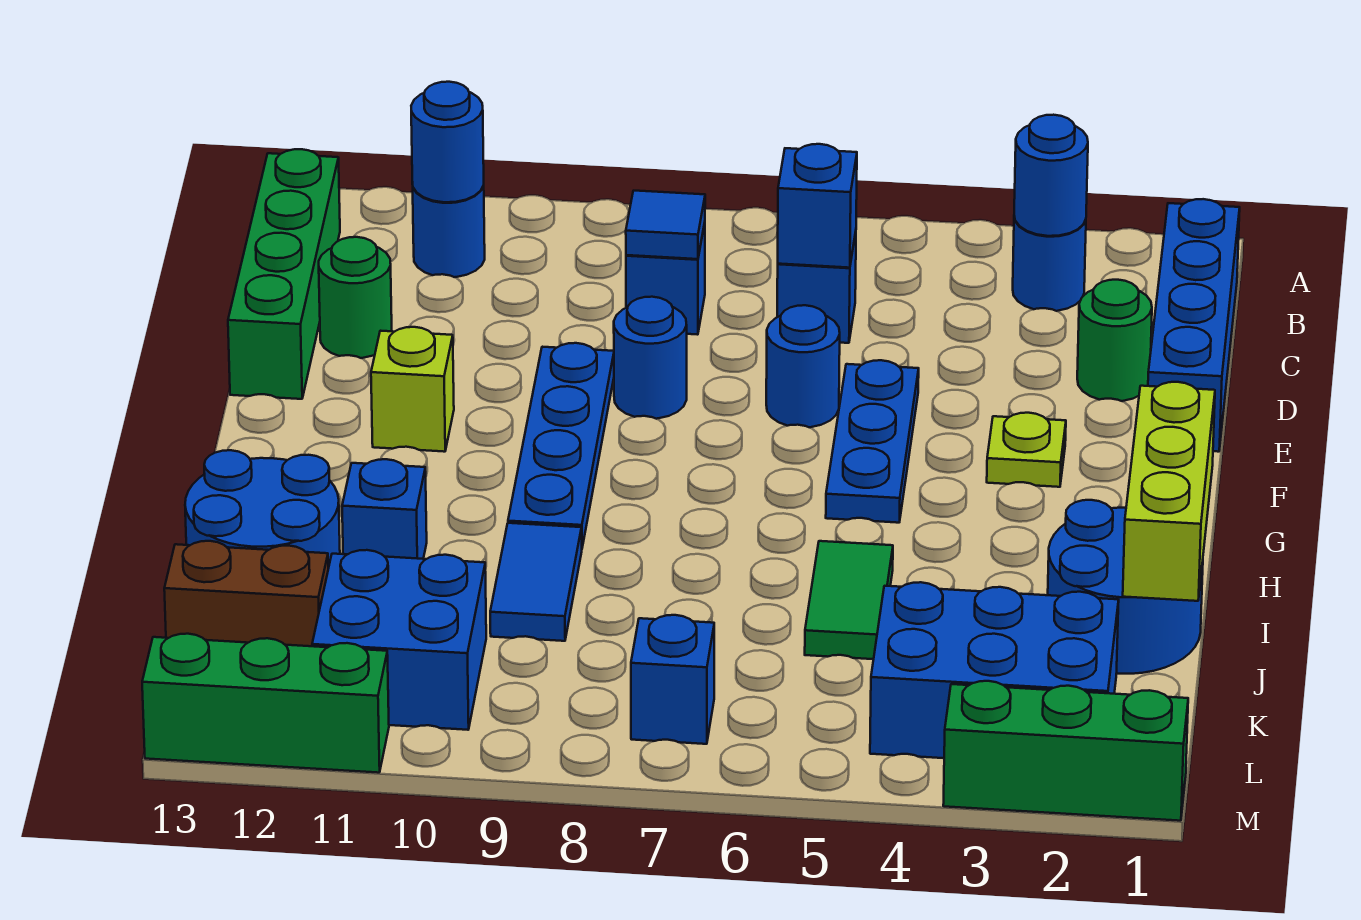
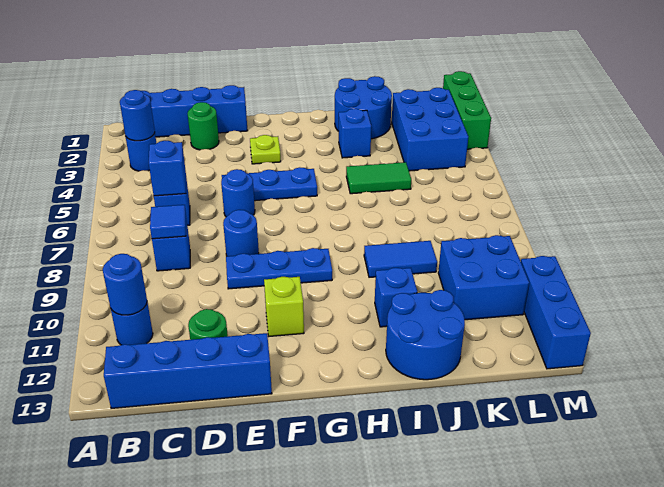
green brick B13:E13 level 1 -> blue brick B13:E13 level 1
blue plate E9:H9 level 1 -> blue plate E9:G9 level 1
lime brick H1:J1 level 2 -> none
brown brick K12:K13 level 1 -> none
blue brick L7 level 1 -> blue brick I3 level 1
green brick M11:M13 level 1 -> blue brick M11:M13 level 1

